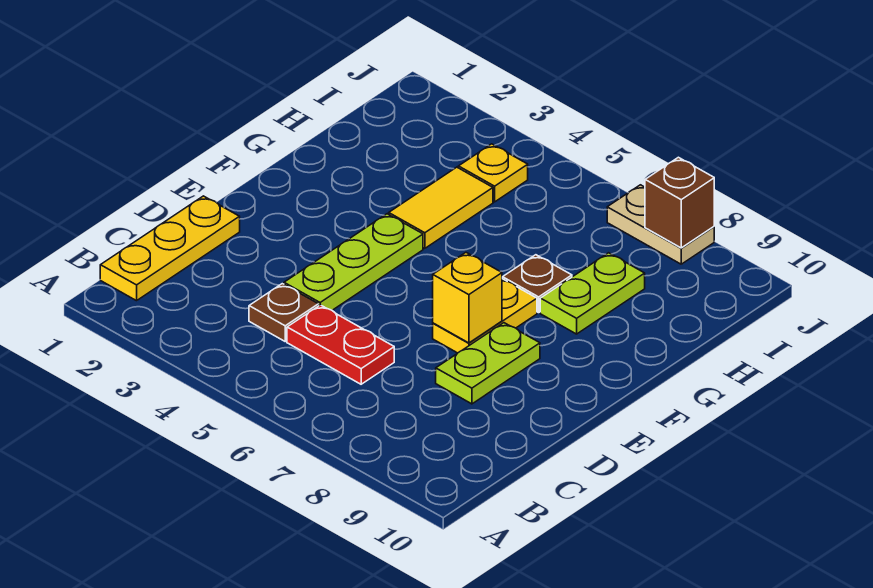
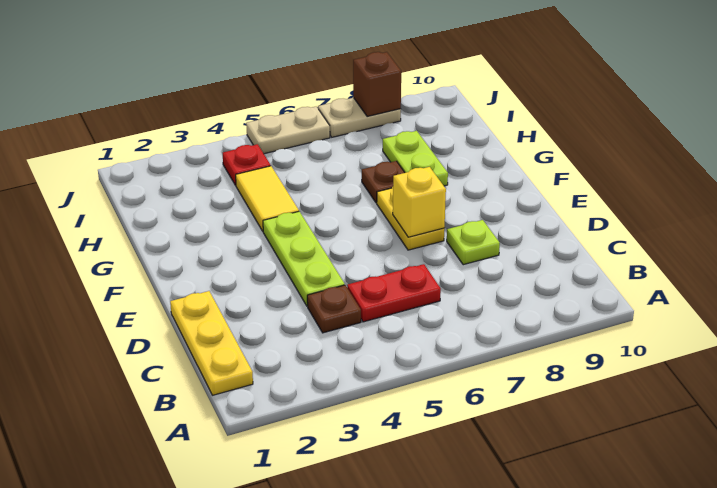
lime plate D8:E8 level 1 -> lime plate D8 level 1
yellow plate I4 level 1 -> red plate I4 level 1
none -> tan plate J5:J6 level 1

